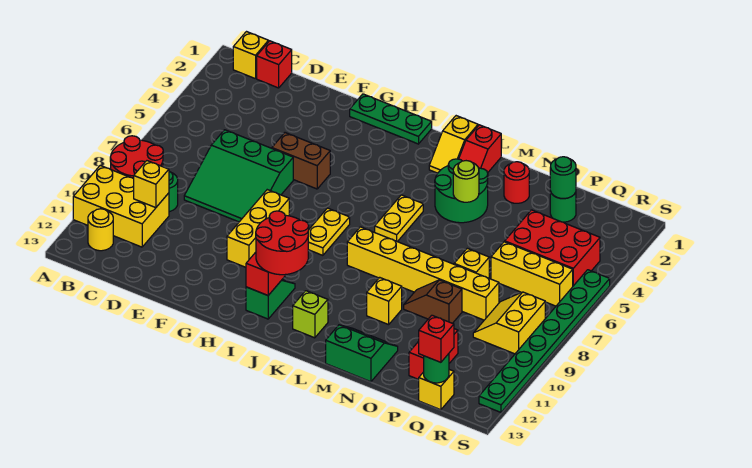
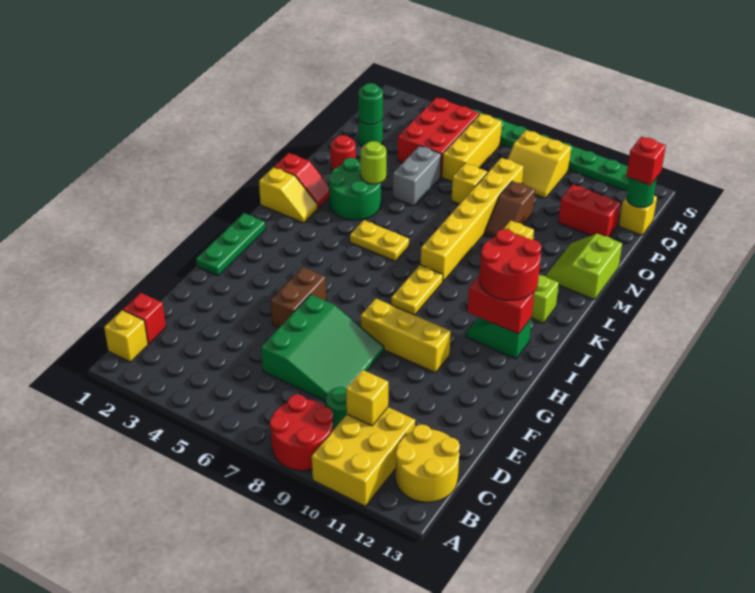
yellow round brick B12 level 1 -> yellow round brick B12:C13 level 1
yellow plate I7:I8 level 1 -> yellow plate I8:J8 level 1
green slope M12:N13 level 1 top 13 -> lime slope M12:N13 level 1 top 13
none -> grey brick N5:O5 level 1

